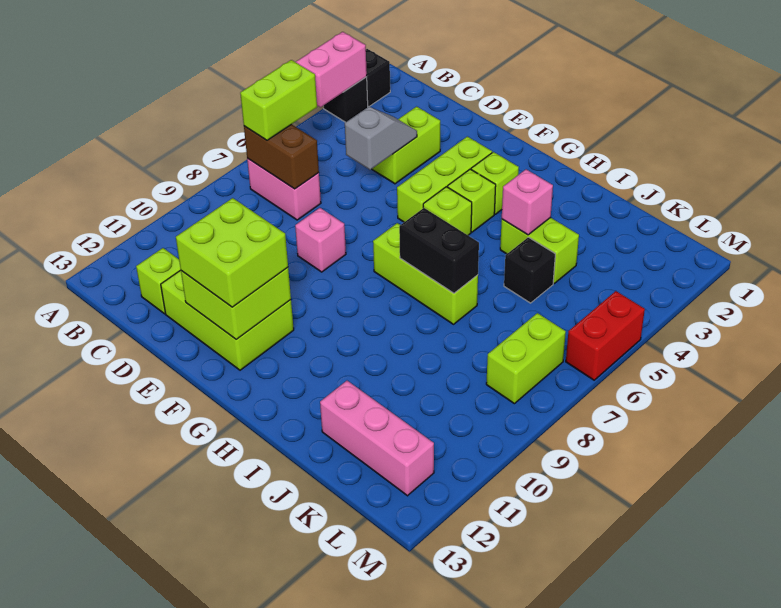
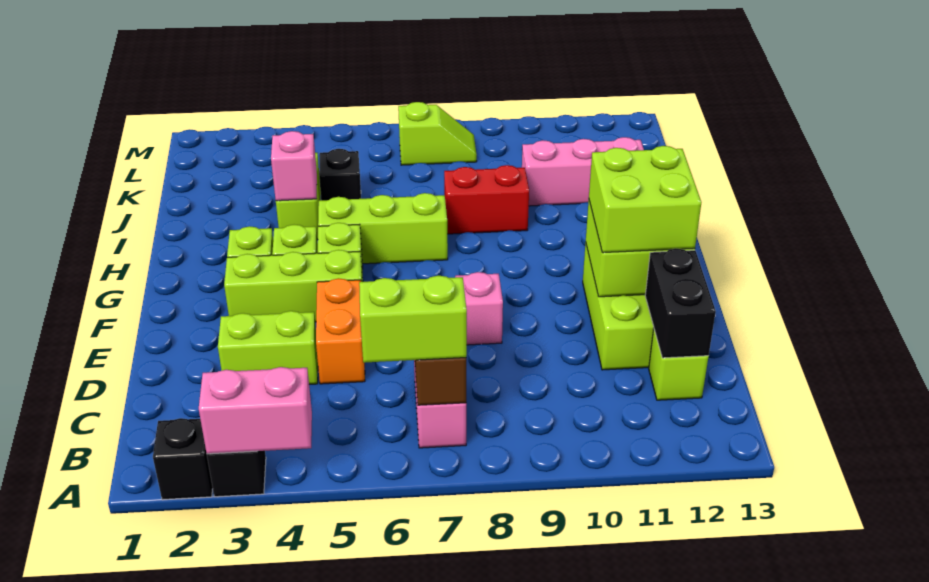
grey slope D4:D5 level 2 top 5 -> none
none -> orange brick D5:E5 level 1
lime brick G7:I7 level 1 -> lime brick H5:H7 level 1
black brick H7:I7 level 2 -> black brick C12:D12 level 2
pink brick J12:L12 level 1 -> pink brick J10:J12 level 1
lime brick L7:L8 level 1 -> lime slope L7:L8 level 1 top 7
red brick M5:M6 level 1 -> red brick I8:I9 level 1

